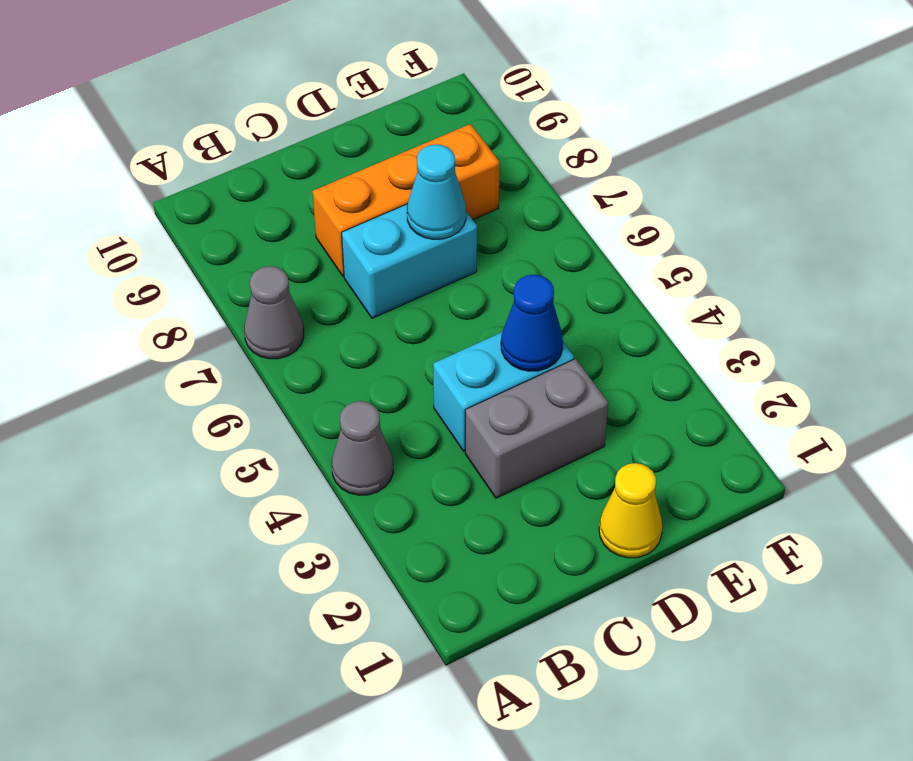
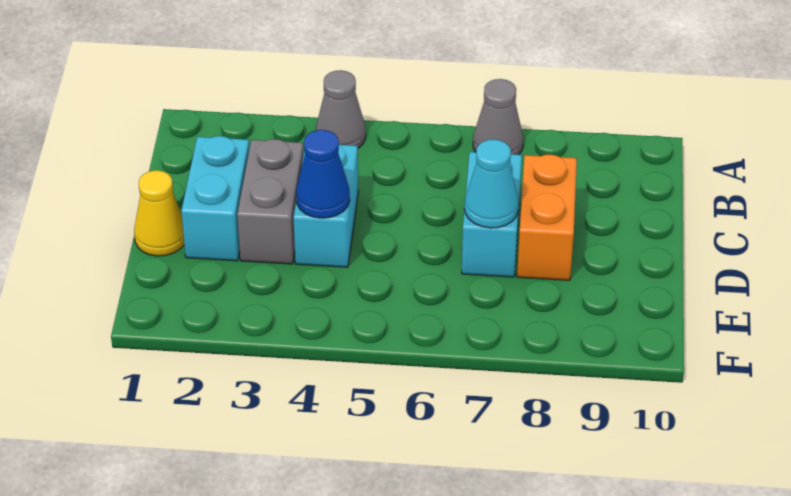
none -> cyan brick C2:D2 level 1
orange brick C8:E8 level 1 -> orange brick C8:D8 level 1

